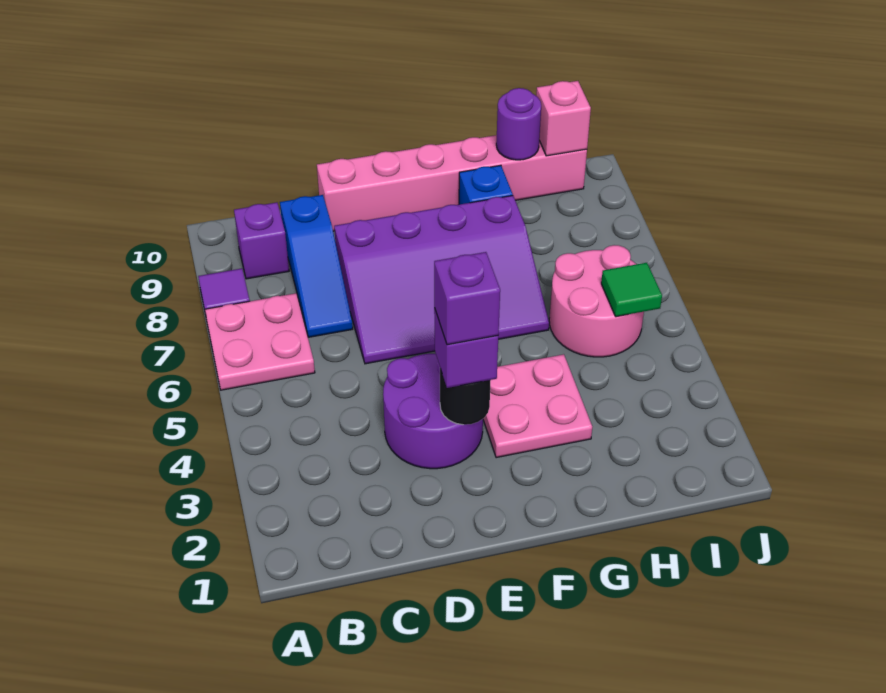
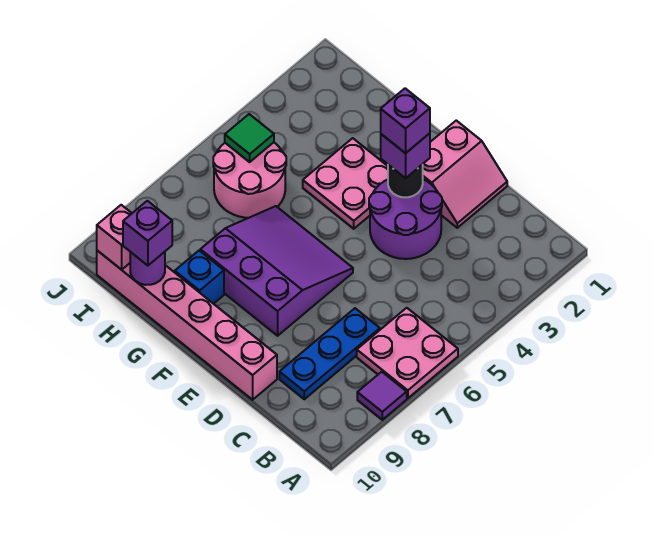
purple brick B9 level 1 -> purple brick H10 level 3
blue slope C7:C9 level 1 top 9 -> blue plate C7:C9 level 1
none -> pink slope D1:E2 level 1 top E
purple slope D6:G8 level 1 top 8 -> purple slope E6:G8 level 1 top 8

